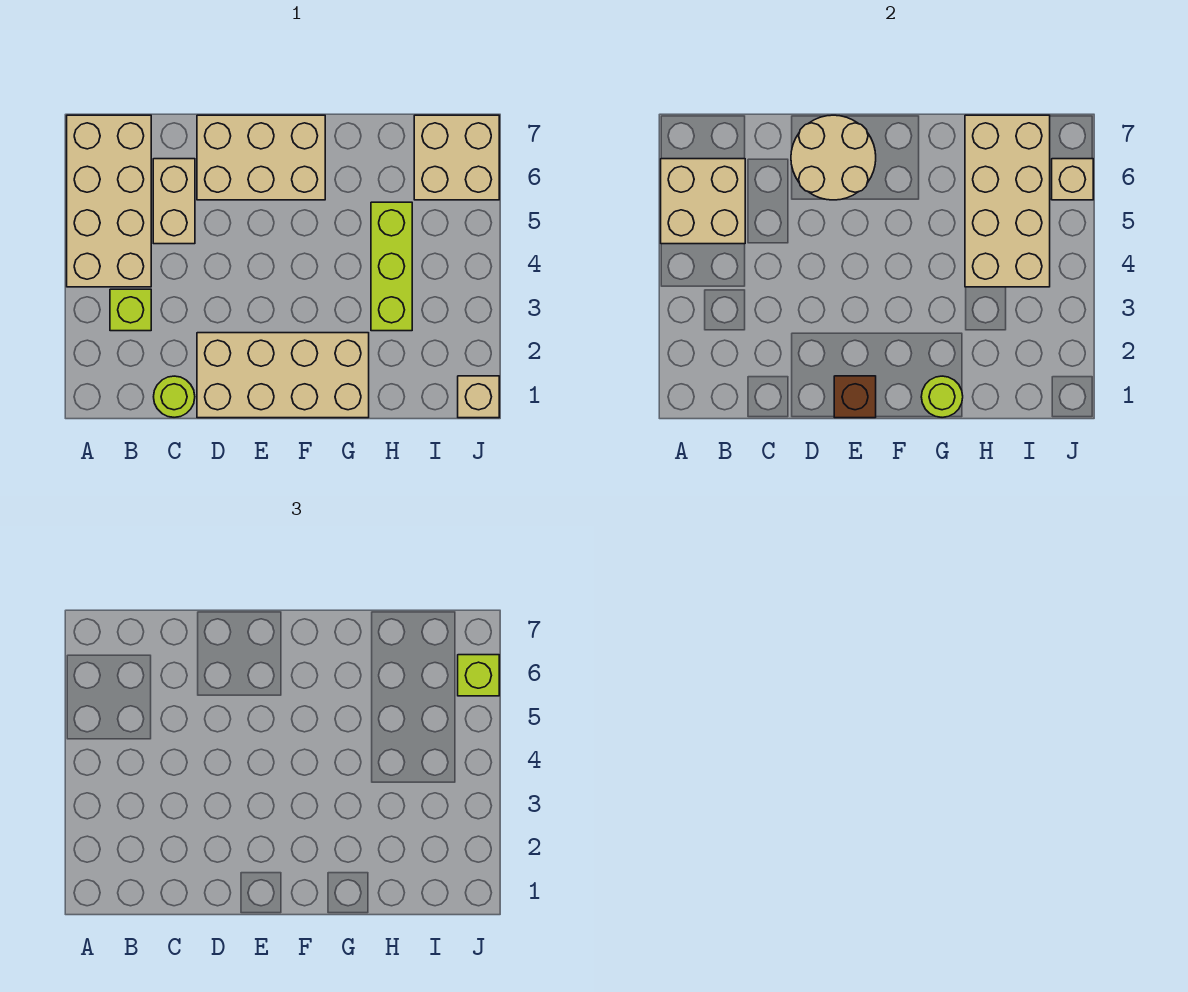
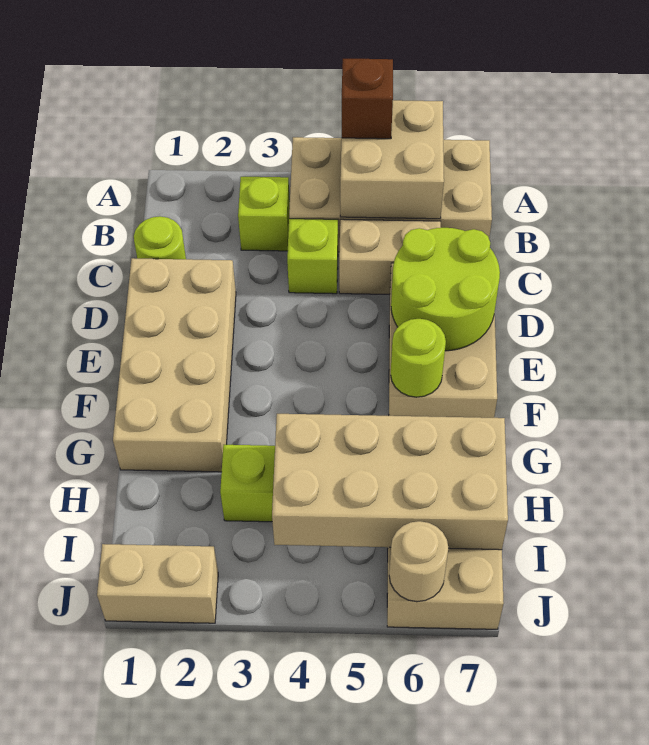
tan round brick D6:E7 level 2 -> lime round brick D6:E7 level 2
brown brick E1 level 2 -> brown brick A5 level 3
lime round brick G1 level 2 -> lime round brick F6 level 2
tan brick J1 level 1 -> tan brick J1:J2 level 1
tan brick J6 level 2 -> tan round brick J6 level 2
lime brick J6 level 3 -> lime brick C4 level 1

